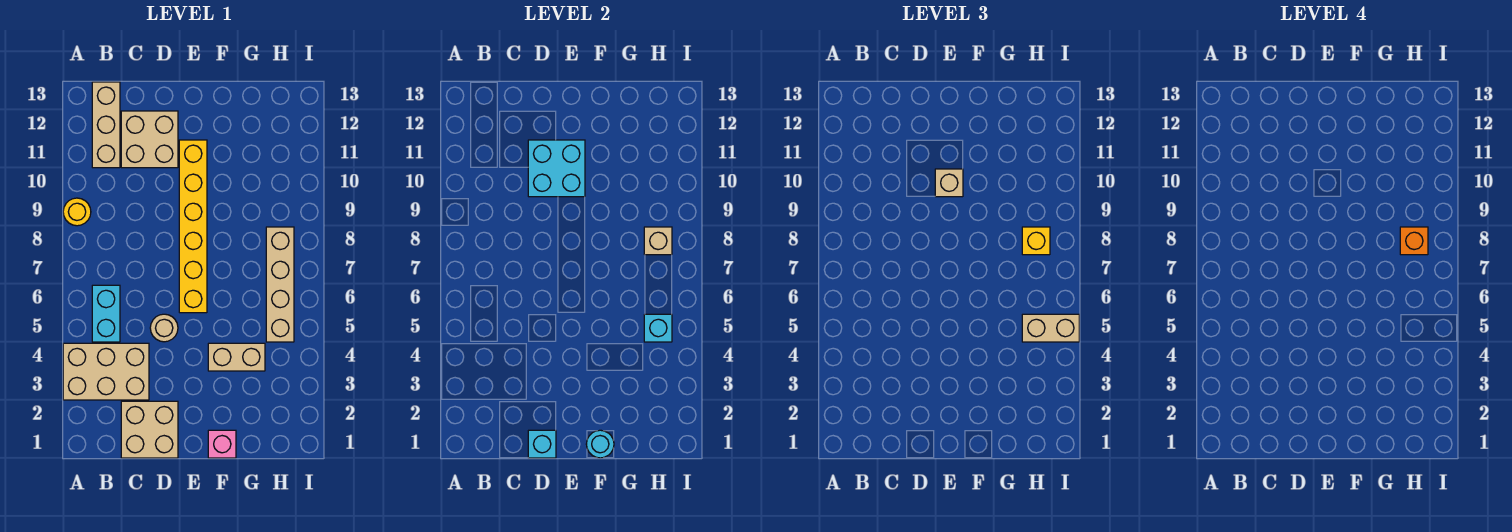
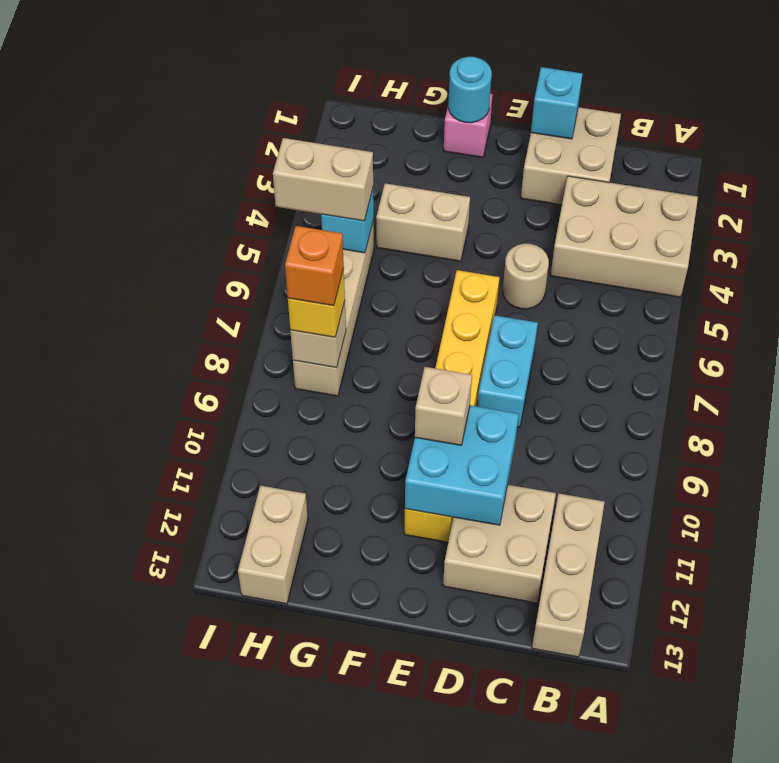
yellow round brick A9 level 1 -> none
cyan brick B5:B6 level 1 -> cyan brick D7:D8 level 1
none -> tan brick H12:H13 level 1

